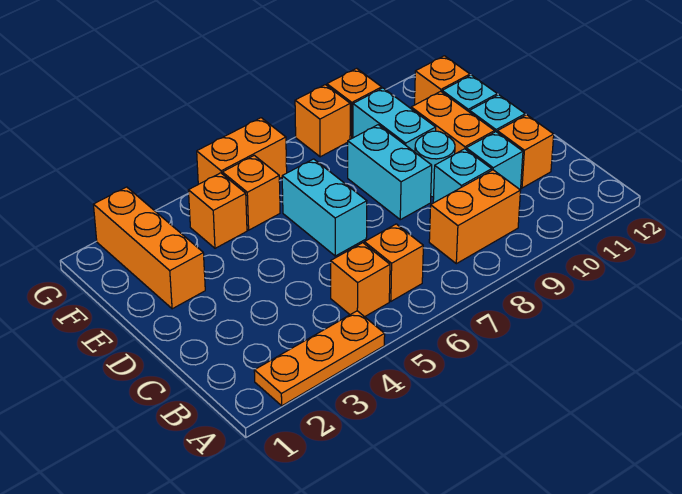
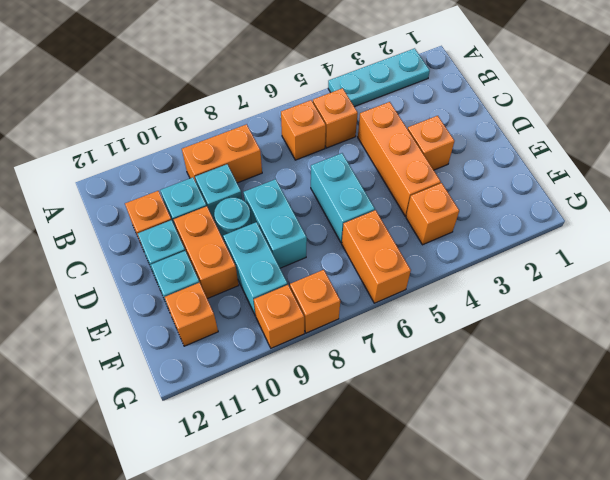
orange plate A2:A4 level 1 -> cyan plate A2:A4 level 1
orange brick E2:G2 level 1 -> orange brick C4:E4 level 1
orange brick F5 level 1 -> orange brick D3 level 1
orange brick G5:G6 level 1 -> orange brick F6:G6 level 1

